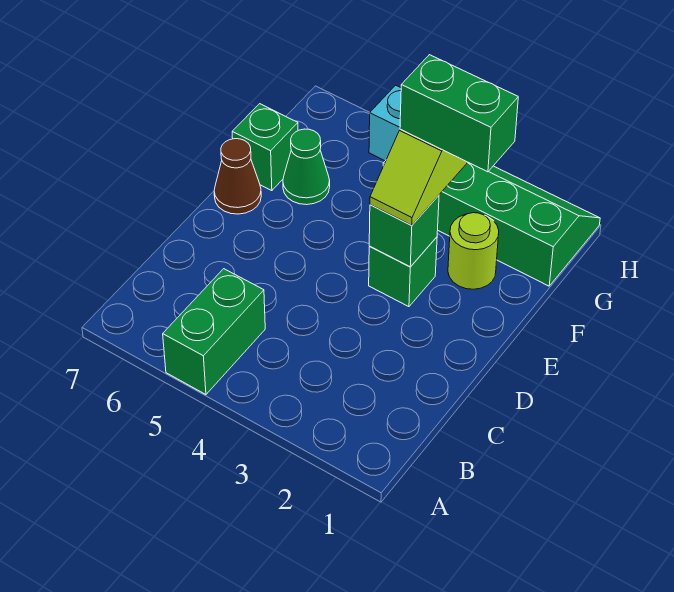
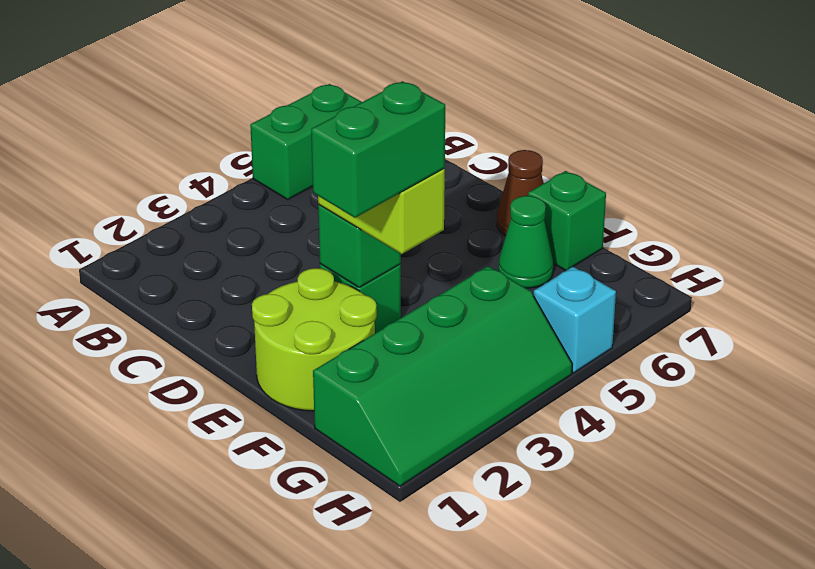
green brick A5:B5 level 1 -> green brick A5:A6 level 1
lime round brick F2 level 1 -> lime round brick E1:F2 level 1

